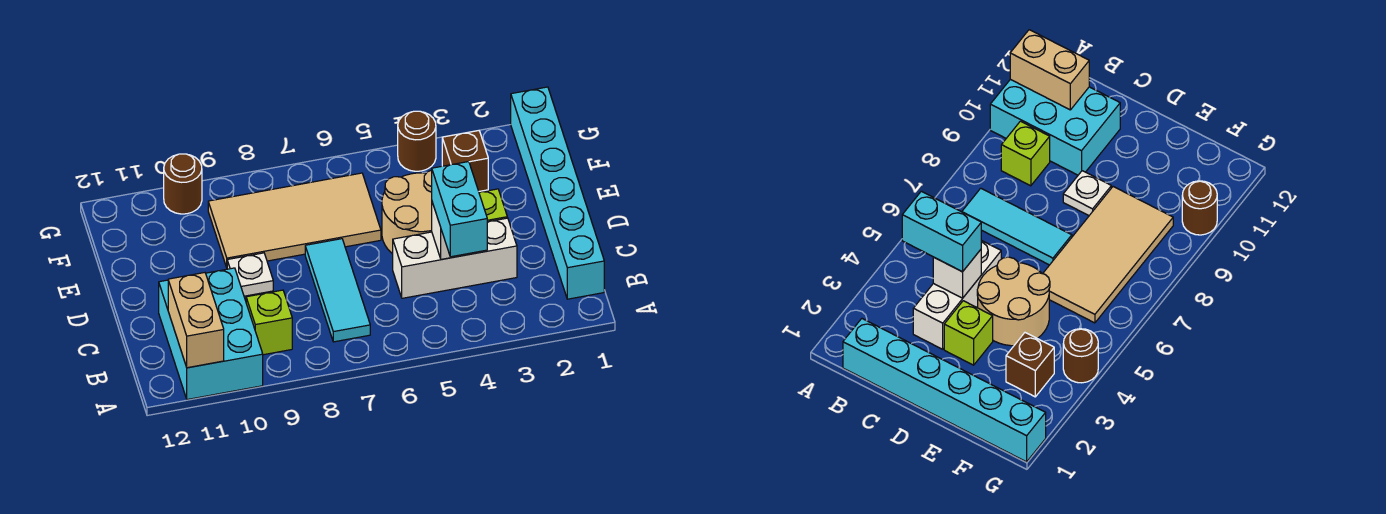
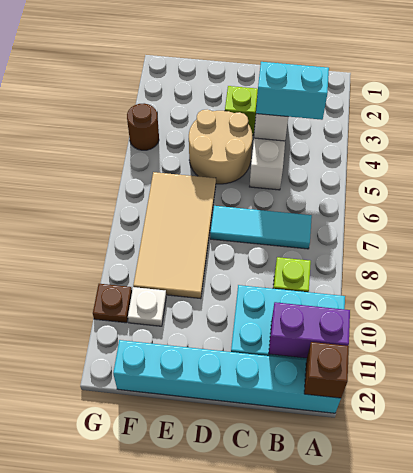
tan brick A11:B11 level 2 -> purple brick A11:B11 level 2
cyan brick B1:G1 level 1 -> cyan brick A12:F12 level 1
white plate D9 level 1 -> white plate F10 level 1
brown brick F3 level 1 -> brown brick A12 level 2
brown round brick G10 level 1 -> brown plate G10 level 1

